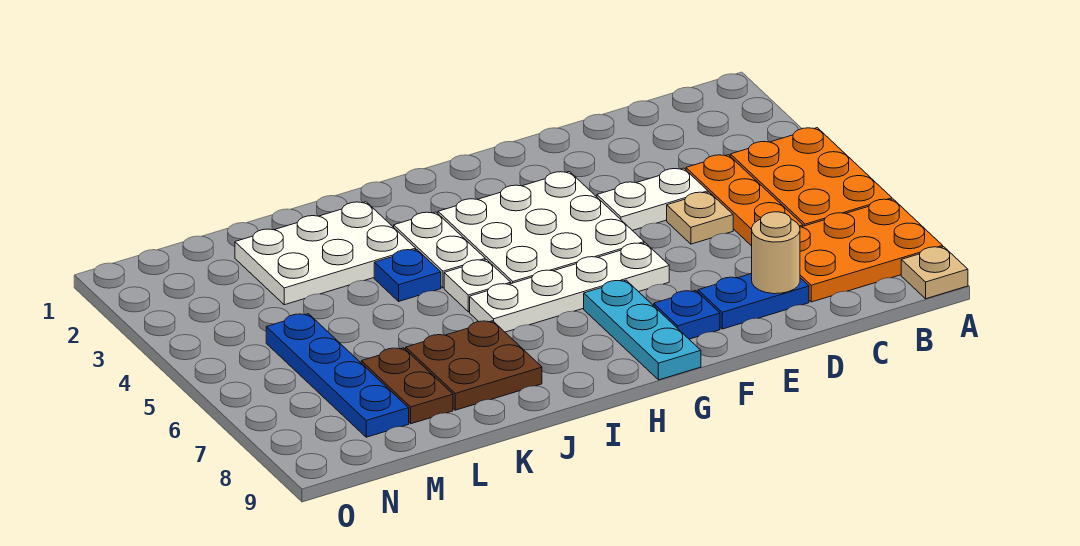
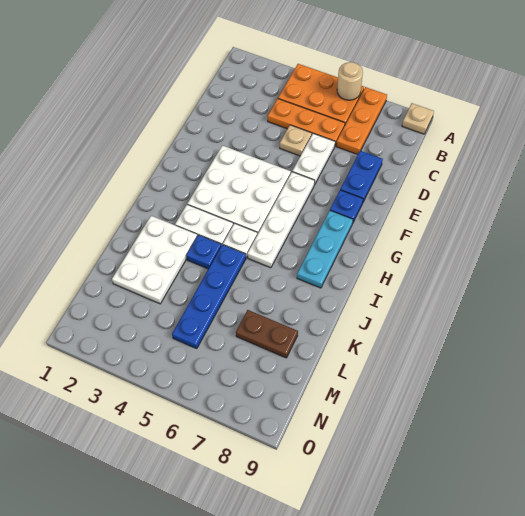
orange plate A7:C8 level 1 -> orange plate A7:C7 level 1
white plate D4:E4 level 1 -> white plate D6:E6 level 1
tan round brick D8 level 2 -> tan round brick A6 level 2
cyan plate G7:G9 level 1 -> cyan plate G8:I8 level 1
brown plate J7:K8 level 1 -> none
blue plate M5:M8 level 1 -> blue plate J5:M5 level 1

